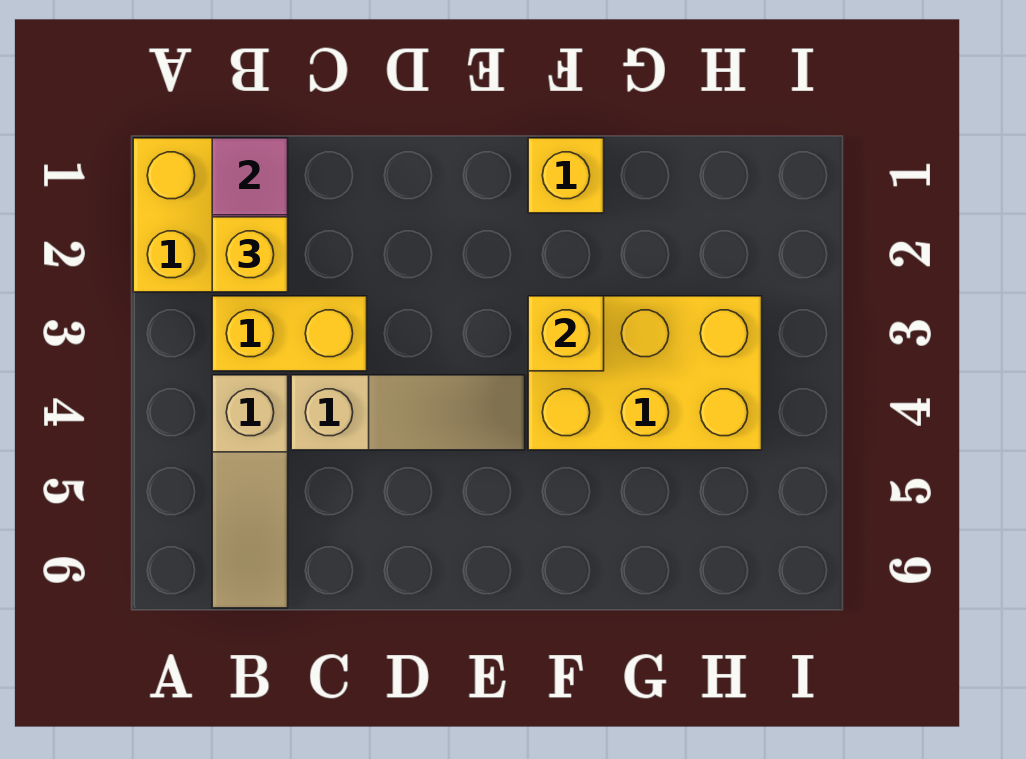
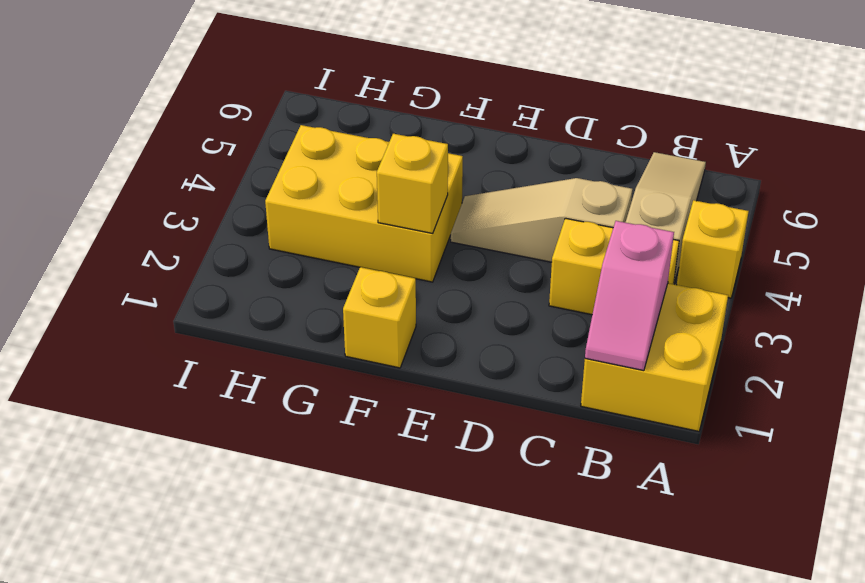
yellow brick B2 level 3 -> yellow brick A4 level 1

